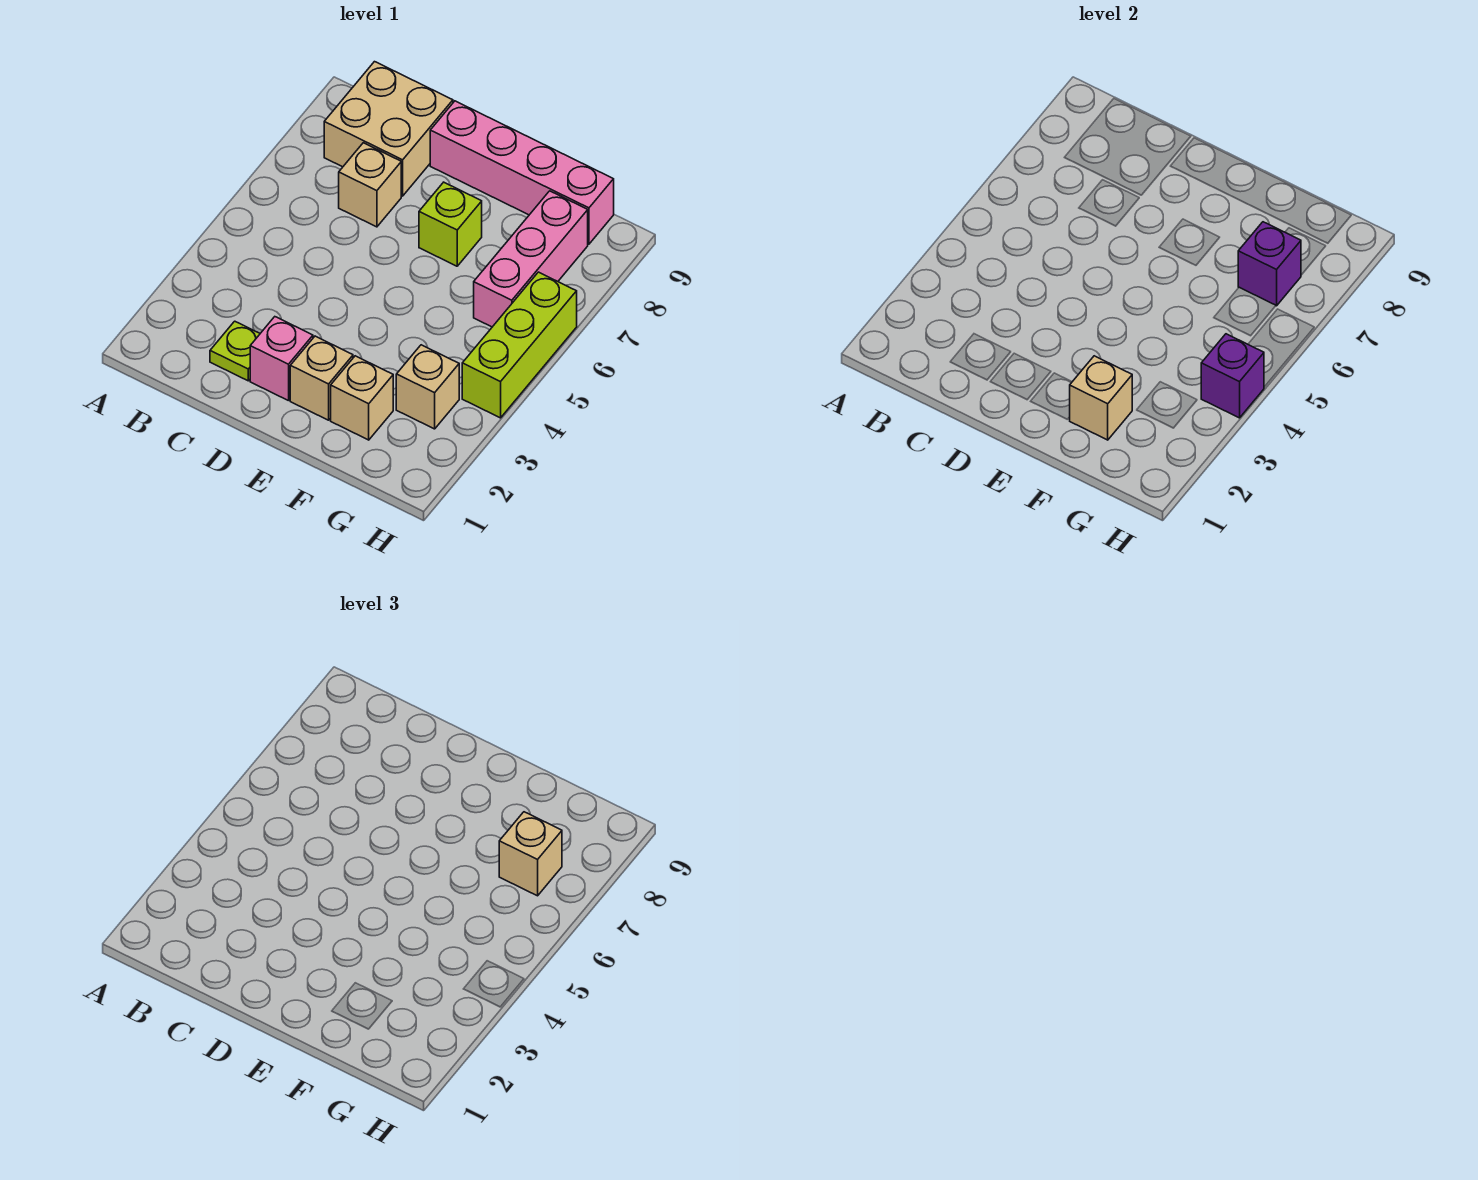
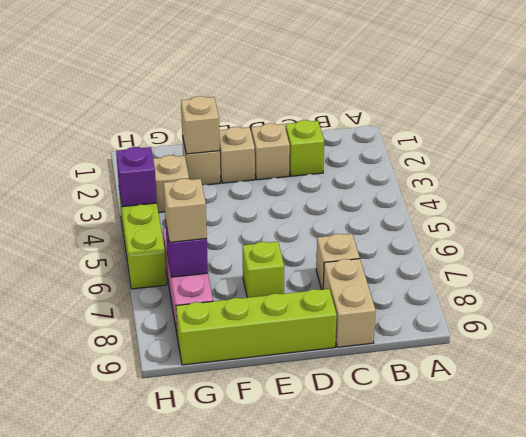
tan brick B8:C9 level 1 -> tan brick C8:C9 level 1
lime plate C2 level 1 -> lime brick C2 level 1
pink brick D2 level 1 -> tan brick D2 level 1
pink brick D9:G9 level 1 -> lime brick D9:G9 level 1

